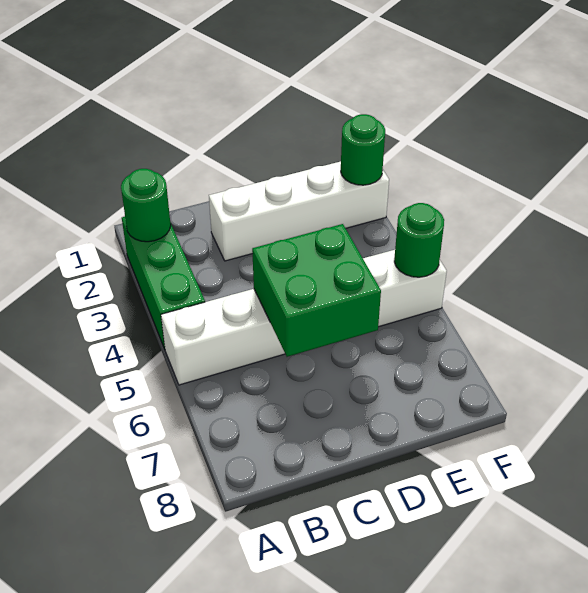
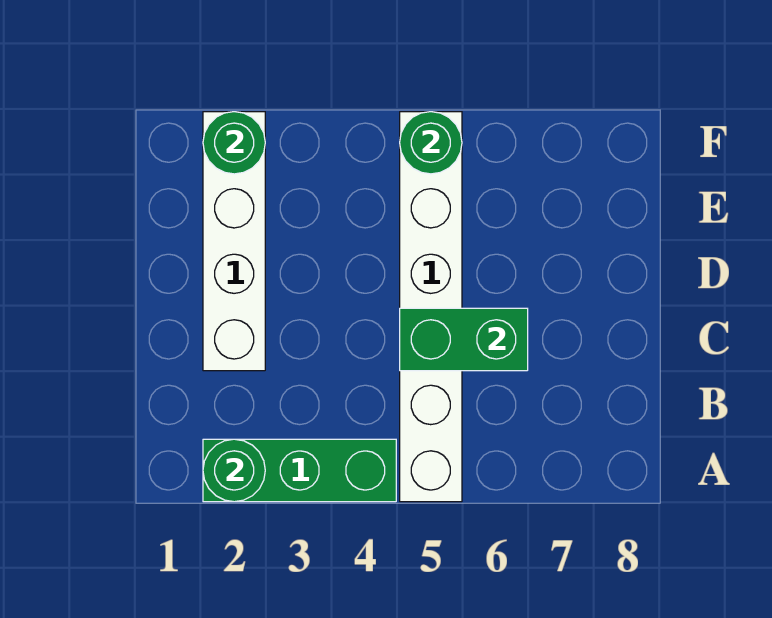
green brick C5:D6 level 2 -> green brick C5:C6 level 2

